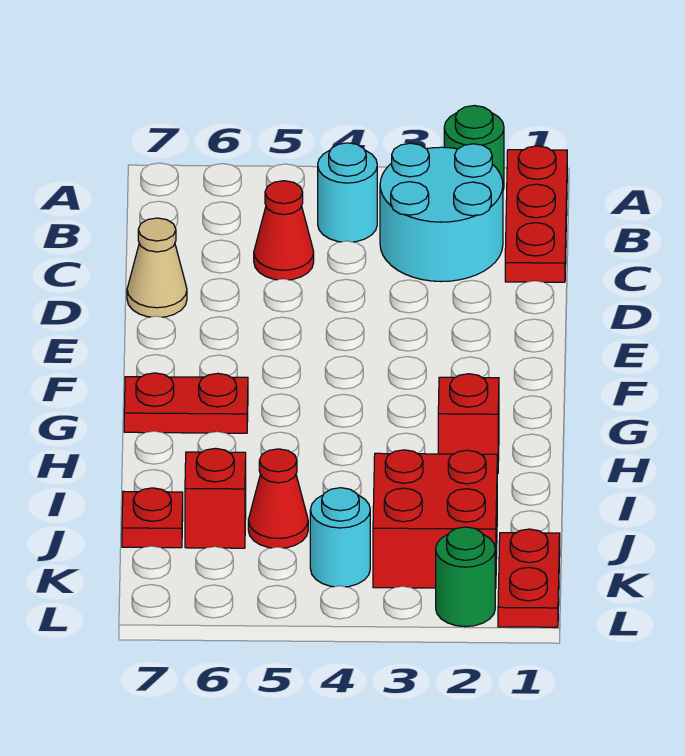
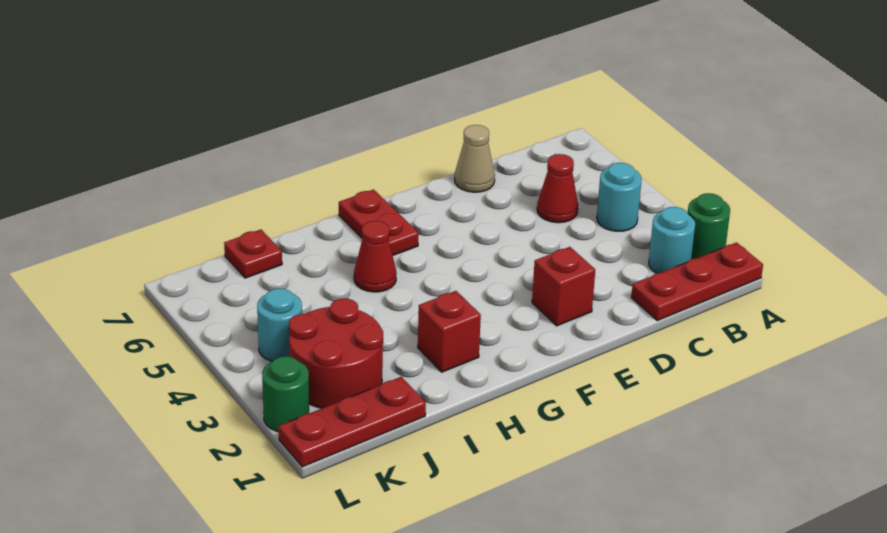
cyan round brick B2:C3 level 1 -> cyan round brick B2 level 1
red brick J2:K3 level 1 -> red round brick J2:K3 level 1
red cone J5 level 1 -> red cone H5 level 1
red brick J6 level 1 -> red brick E2 level 1
red plate K1:L1 level 1 -> red plate J1:L1 level 1

